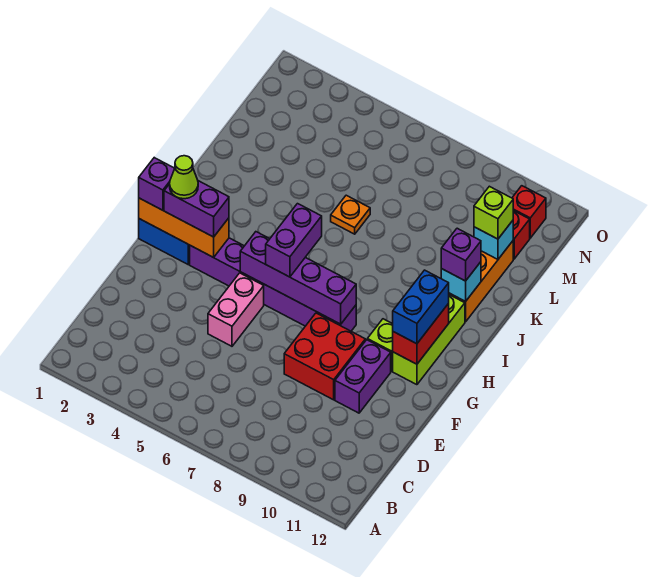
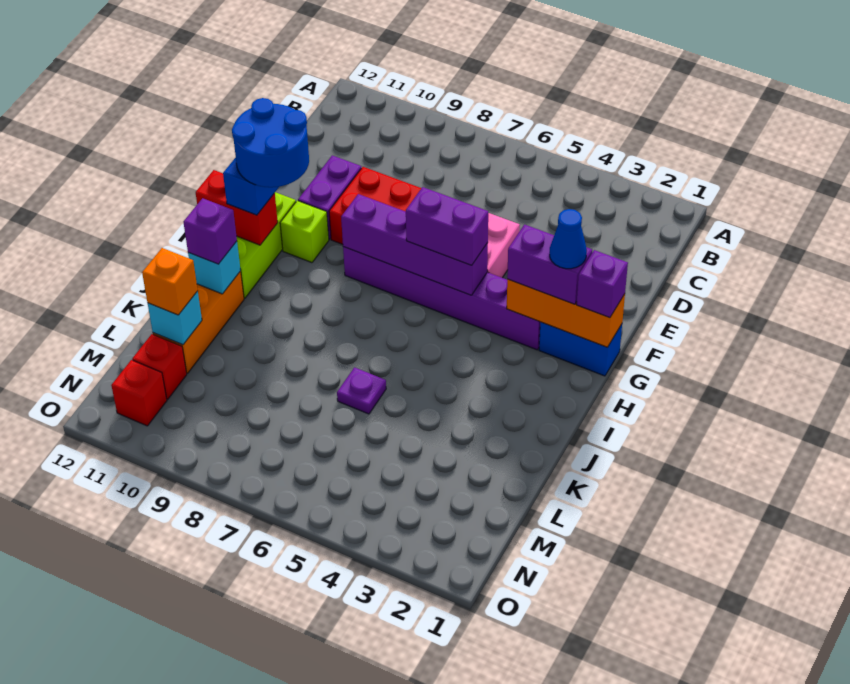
lime cone G2 level 4 -> blue cone G2 level 4
purple brick G6:H6 level 3 -> purple brick G5:G6 level 3
none -> blue round brick G10:H11 level 4
red brick G11:H11 level 2 -> red brick H11:H12 level 2
orange plate K6 level 1 -> purple plate K6 level 1
lime brick L11 level 3 -> orange brick L11 level 3

